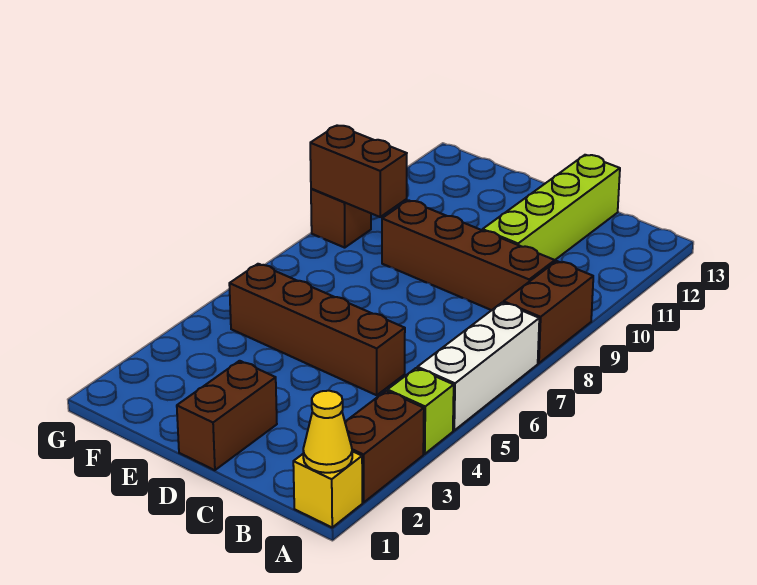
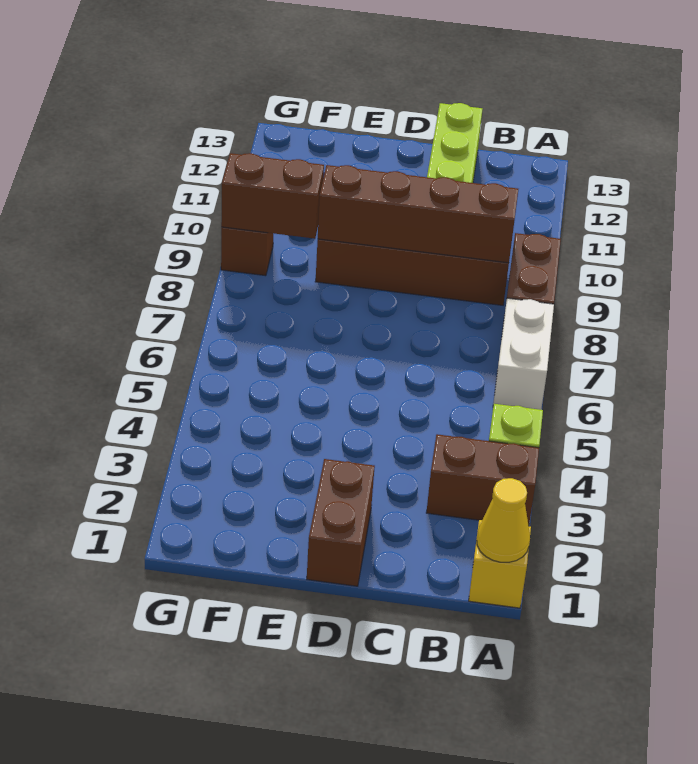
brown brick A2:A3 level 1 -> brown brick A3:B3 level 1
white brick A5:A7 level 1 -> white brick A6:A7 level 1
brown brick C5:F5 level 1 -> brown brick B9:E9 level 2

